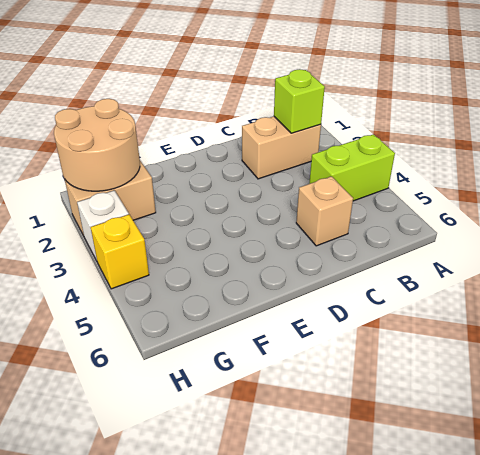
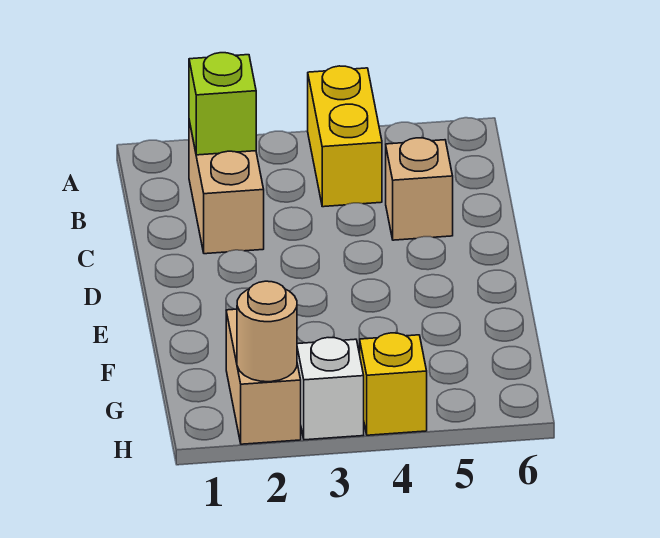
lime brick A4:B4 level 1 -> yellow brick A4:B4 level 1
tan round brick G1:H2 level 2 -> tan round brick H2 level 2

